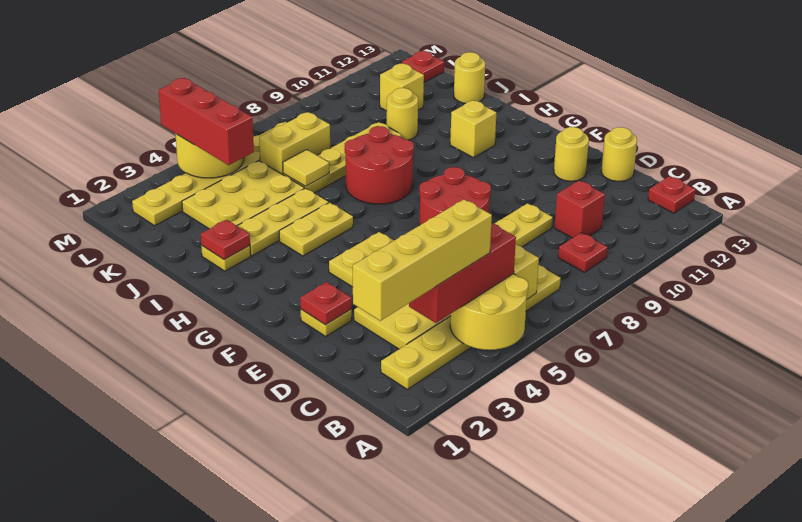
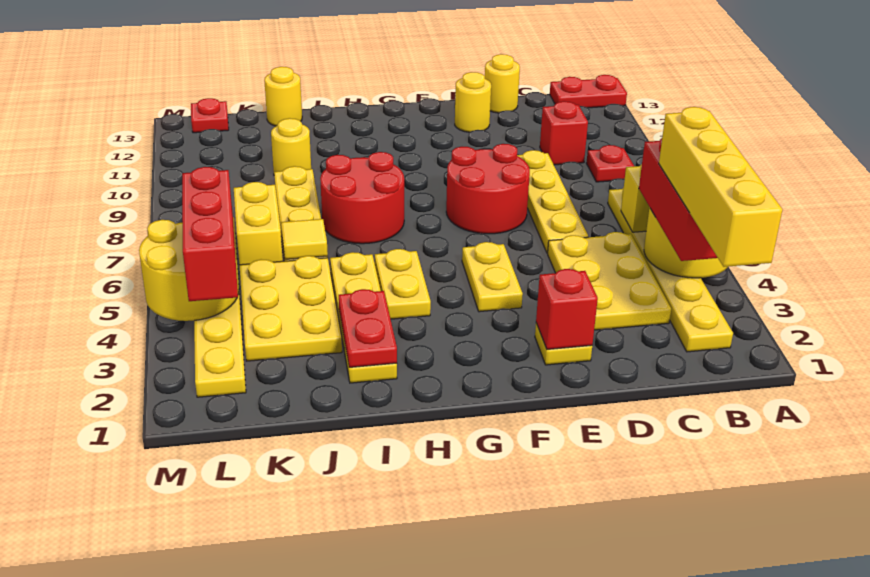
red plate B13 level 1 -> red plate A13:B13 level 1
red plate E2 level 2 -> red brick E2 level 2
yellow brick H11 level 1 -> none
red plate I2 level 2 -> red plate I2:I3 level 2
red brick K4:M4 level 3 -> red brick L3:L5 level 3
yellow brick K11 level 1 -> none

